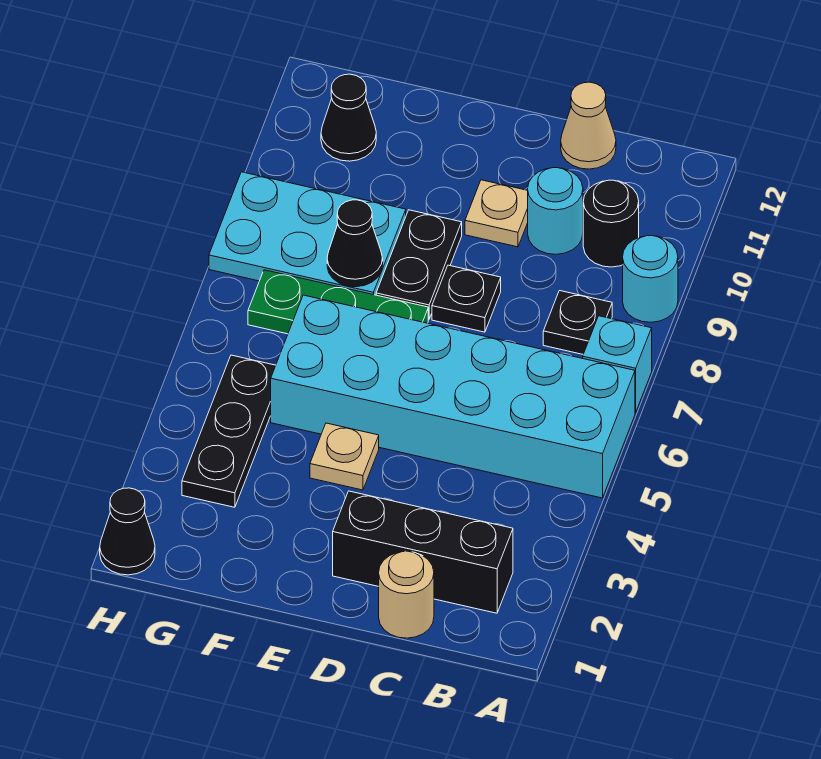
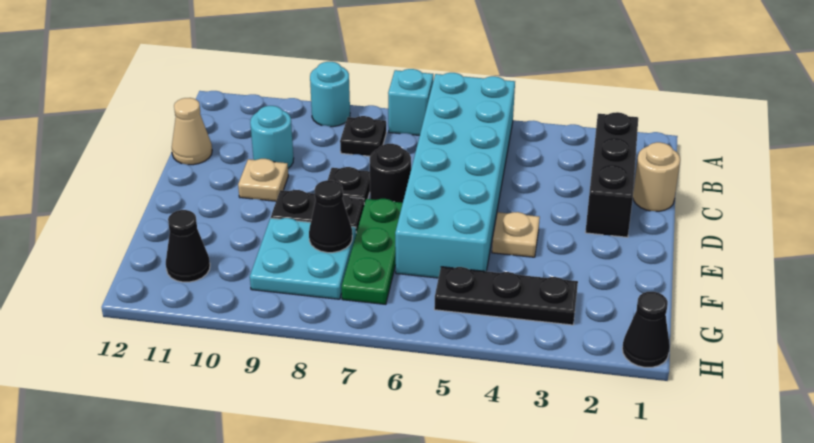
black round brick B10 level 1 -> black round brick D7 level 1
cyan plate F8:H9 level 1 -> cyan plate F8:G9 level 1

